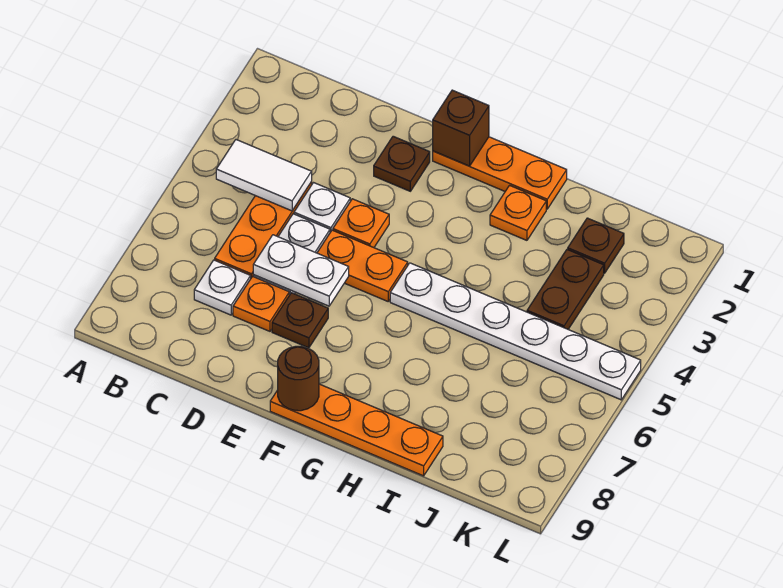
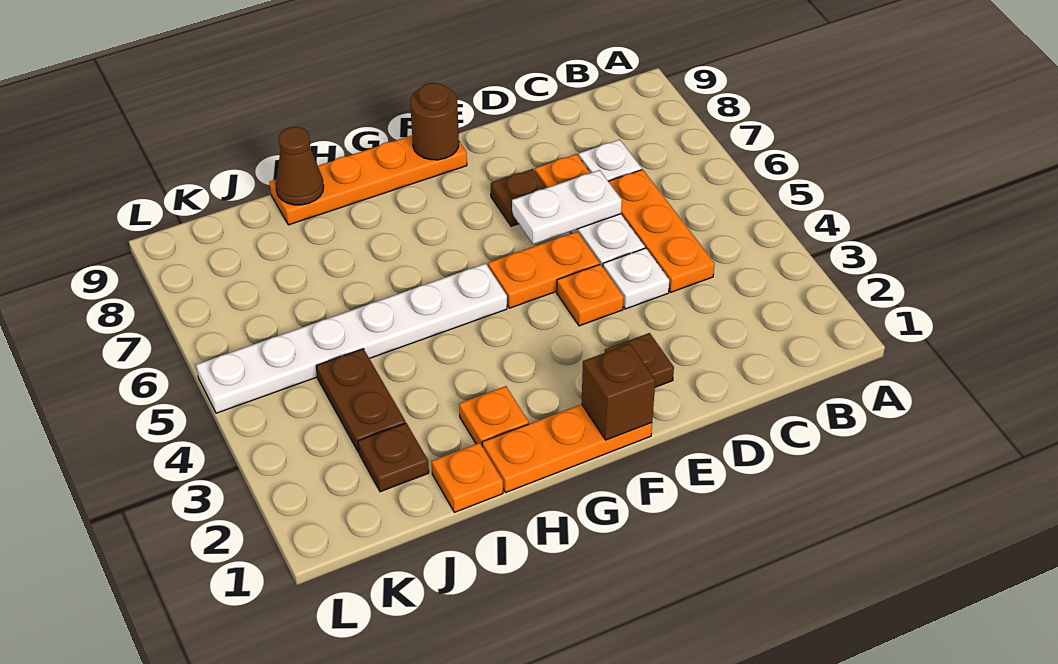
white tile B4:C4 level 2 -> none
none -> orange plate I1 level 1
none -> brown cone I9 level 2

